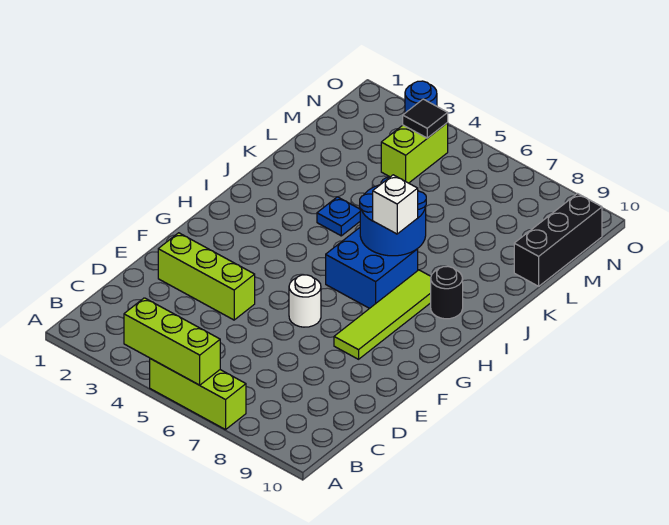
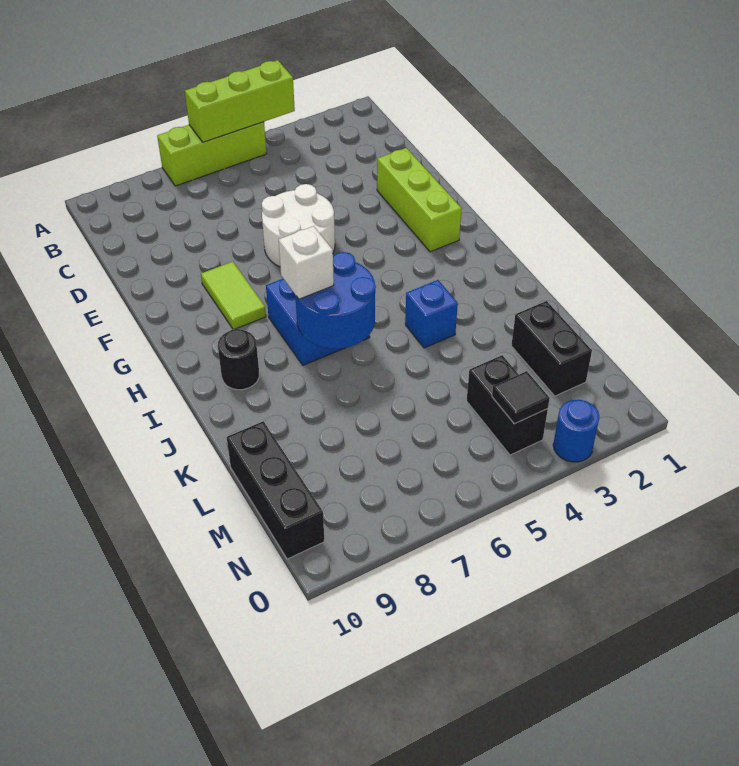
lime brick E2:E4 level 1 -> lime brick E2:G2 level 1
white round brick F6 level 1 -> white round brick E5:F6 level 1
lime tile F8:I8 level 1 -> lime tile F8:G8 level 1
blue plate J4 level 1 -> blue brick J4 level 1
none -> black brick L2:M2 level 1
lime brick M4:N4 level 1 -> black brick M4:N4 level 1

